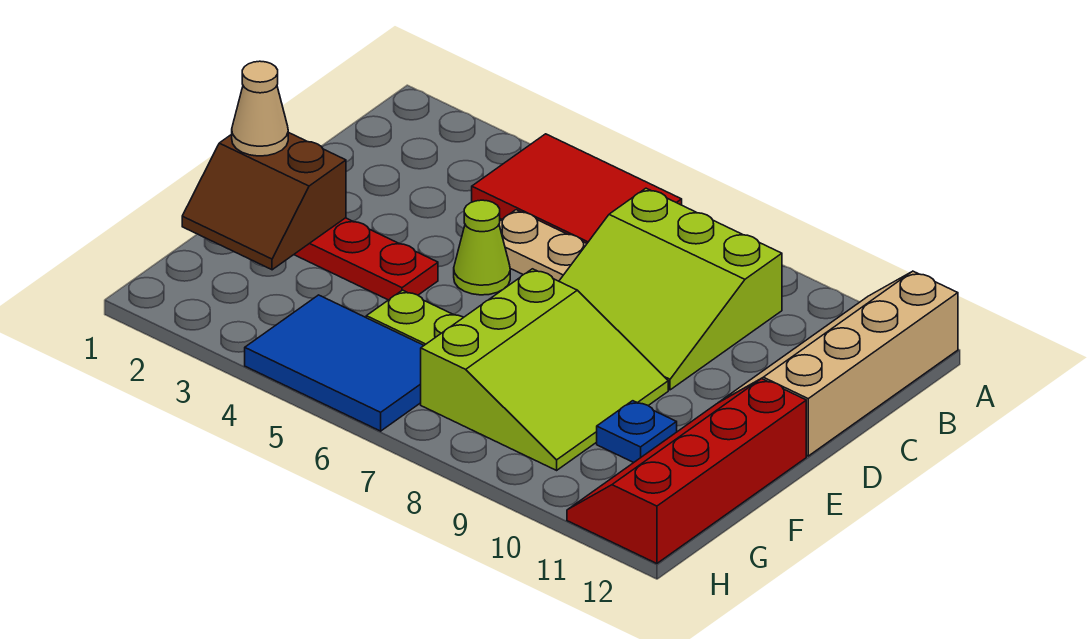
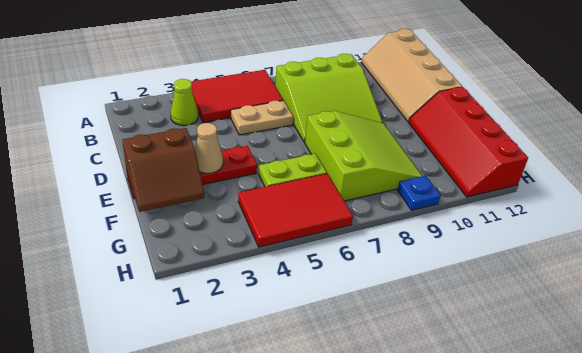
lime cone D5 level 1 -> lime cone B3 level 1
tan cone E1 level 3 -> tan cone E3 level 2
blue plate F10 level 1 -> blue plate H9 level 1
blue tile G4:H6 level 1 -> red tile G4:H6 level 1

